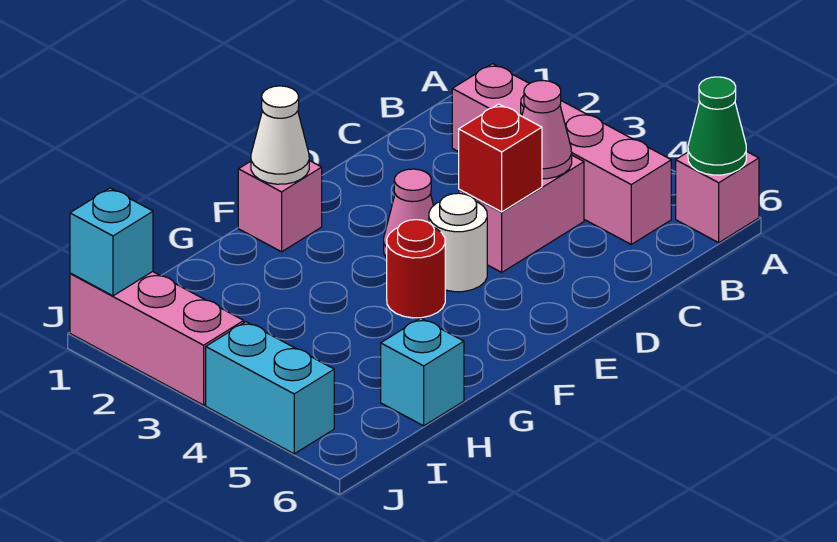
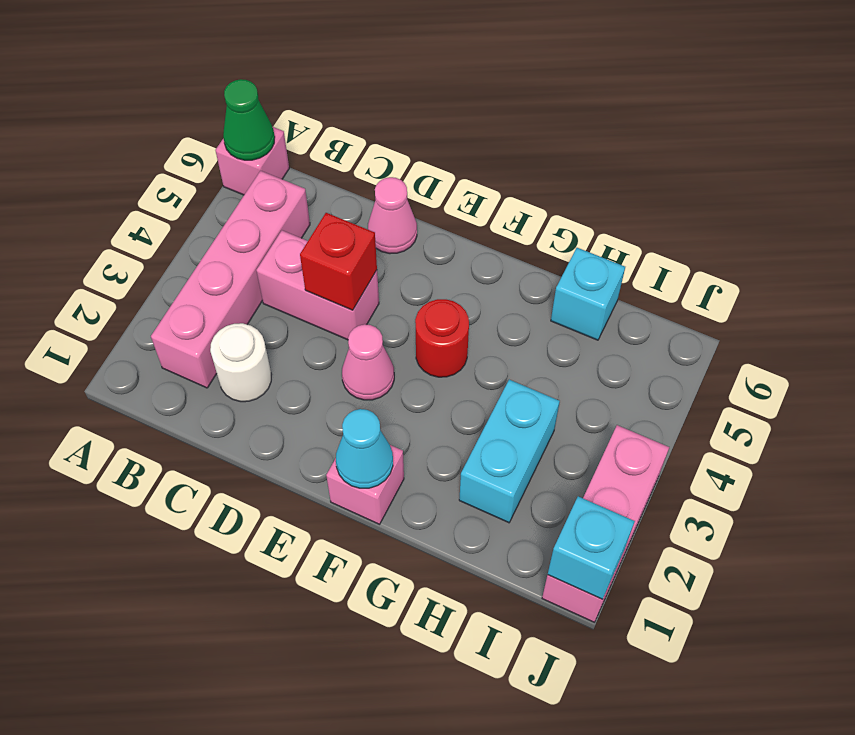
pink cone C4 level 2 -> pink cone D6 level 1
white round brick E4 level 1 -> white round brick C2 level 1
white cone F1 level 2 -> cyan cone F1 level 2
cyan brick J4:J5 level 1 -> cyan brick H2:H3 level 1

